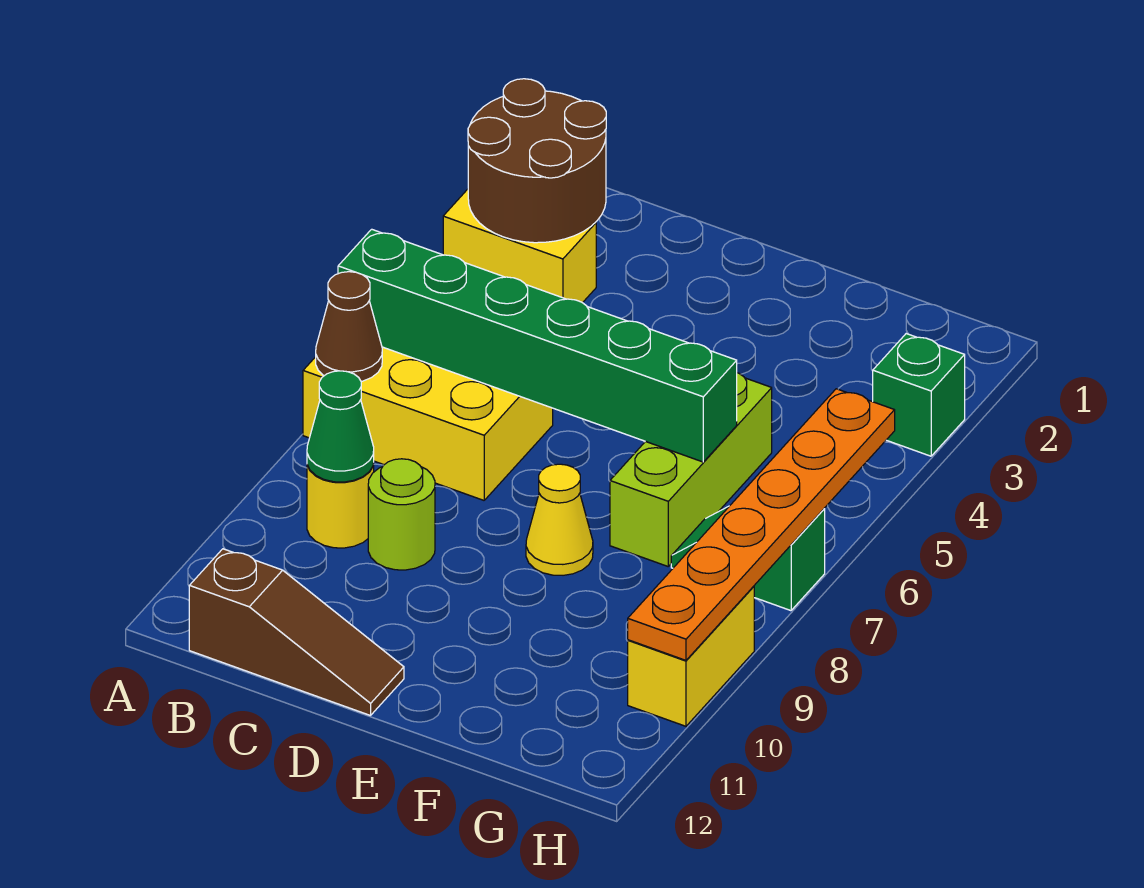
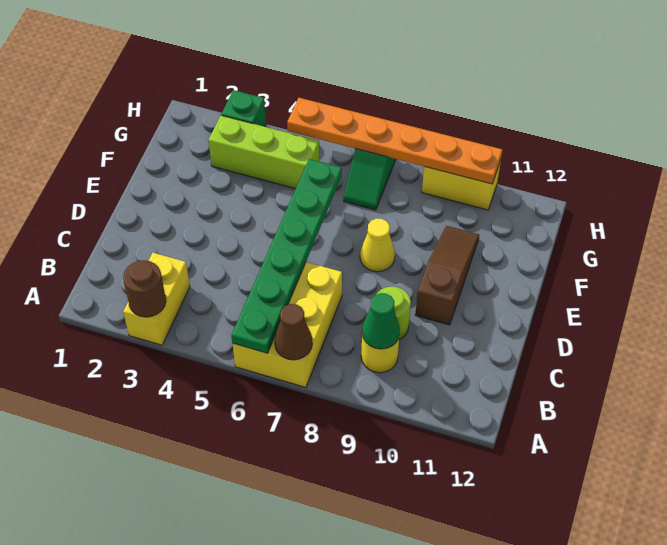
brown round brick A2:B3 level 2 -> brown round brick A3 level 2
green brick A6:F6 level 2 -> green plate A6:F6 level 2
brown slope B12:D12 level 1 top B -> brown slope D10:F10 level 1 top D
lime brick F5:F7 level 1 -> lime brick G3:G5 level 1

